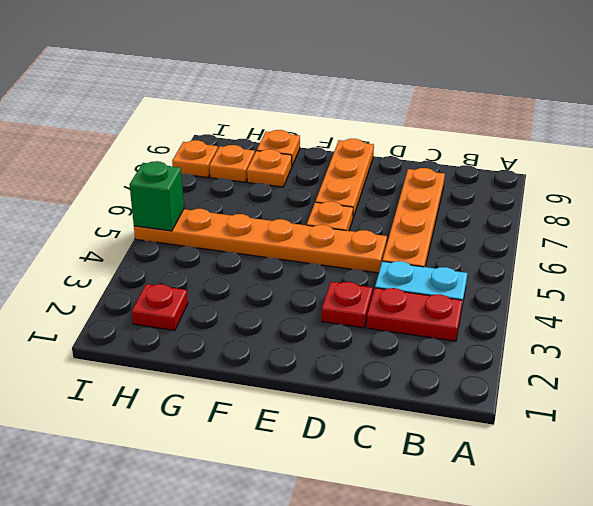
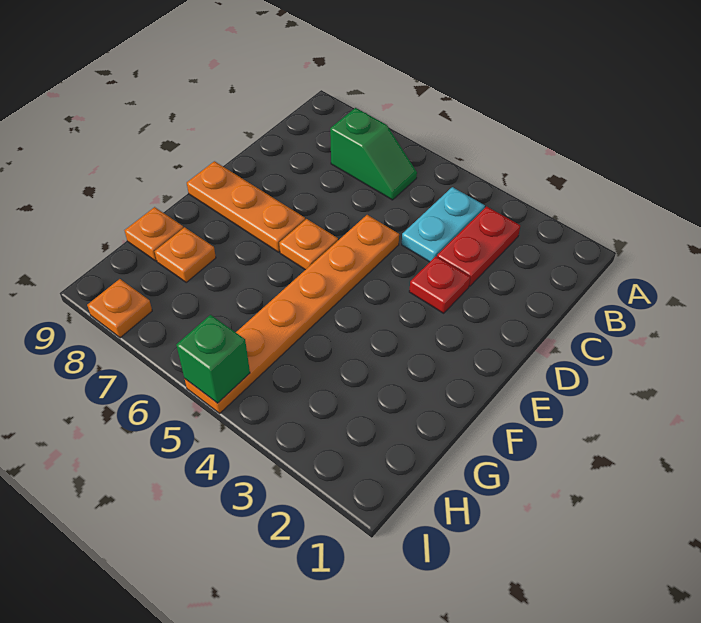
none -> green slope B6:B7 level 1 top 7
orange plate C5:C8 level 1 -> none
red plate H2 level 1 -> none
orange plate H8 level 1 -> none

